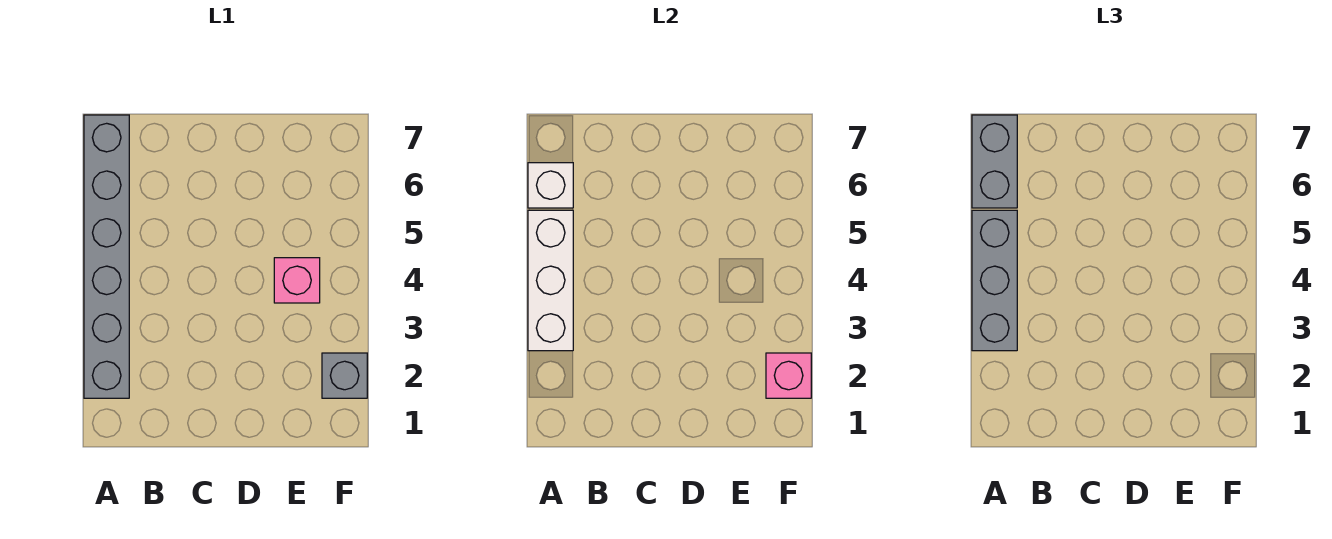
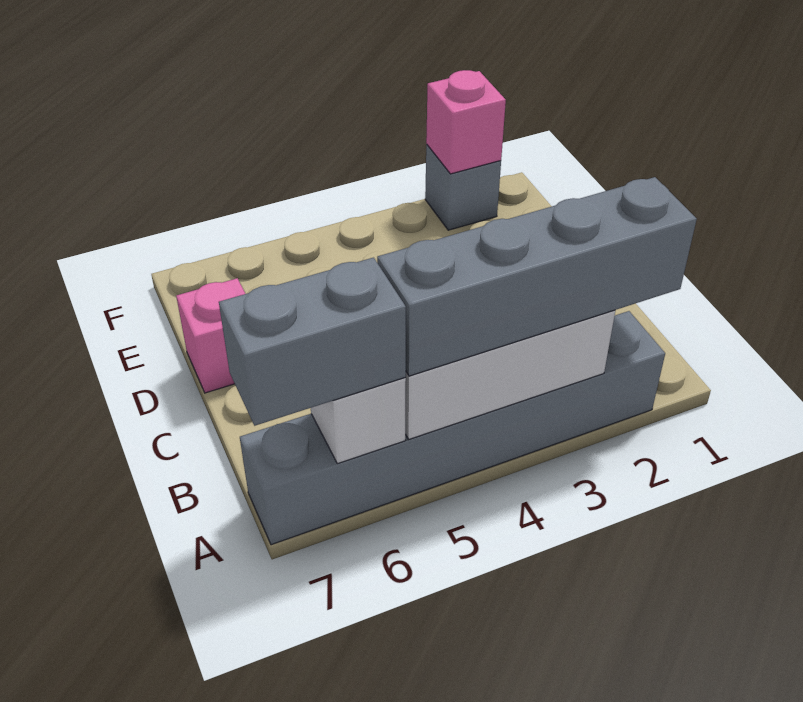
grey brick A3:A5 level 3 -> grey brick A2:A5 level 3
pink brick E4 level 1 -> pink brick D7 level 1

